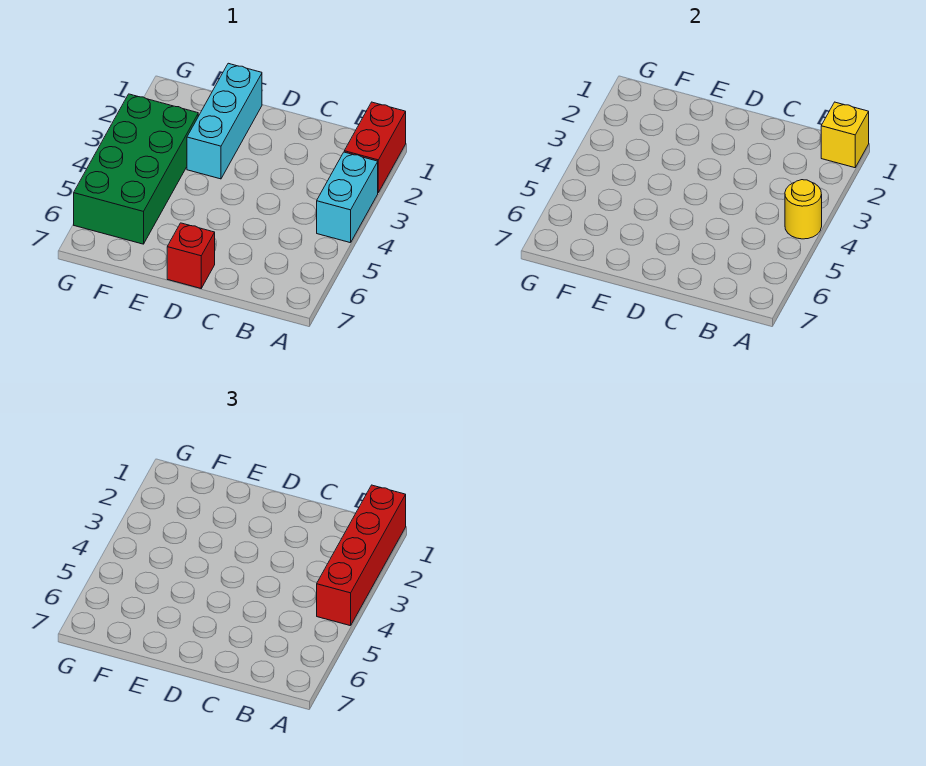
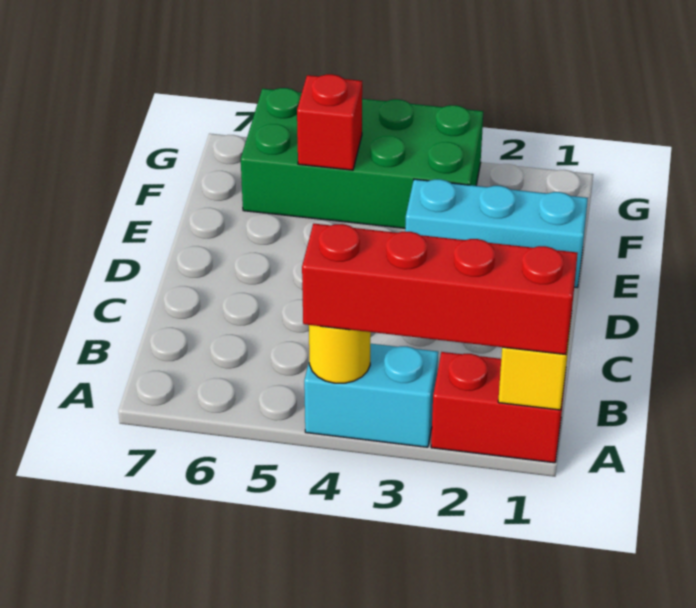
red brick D7 level 1 -> red brick F5 level 2

